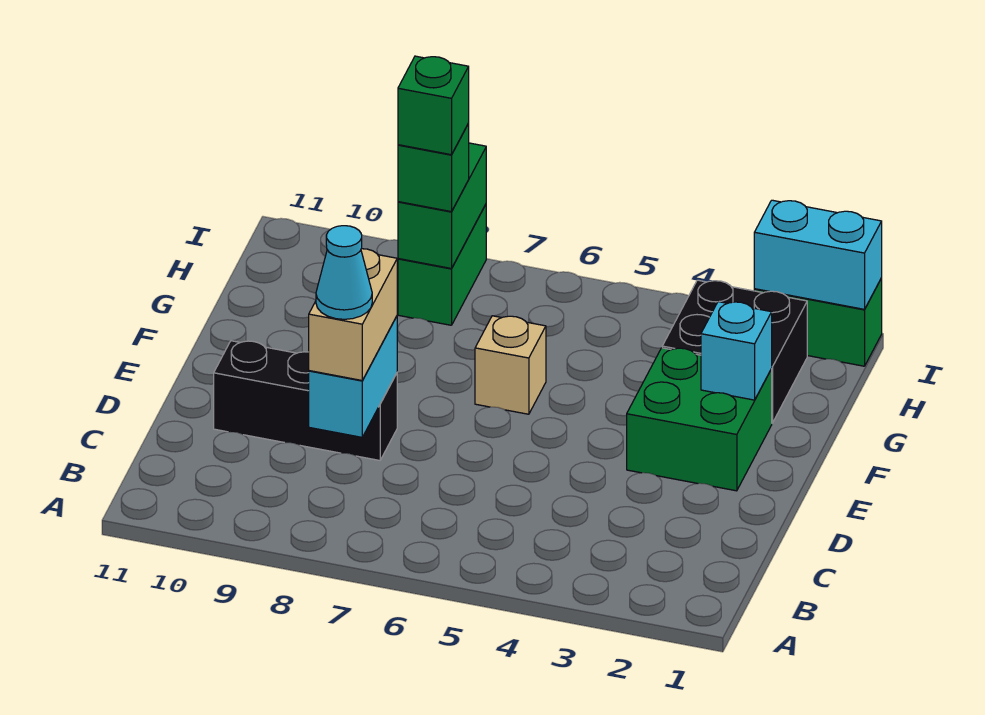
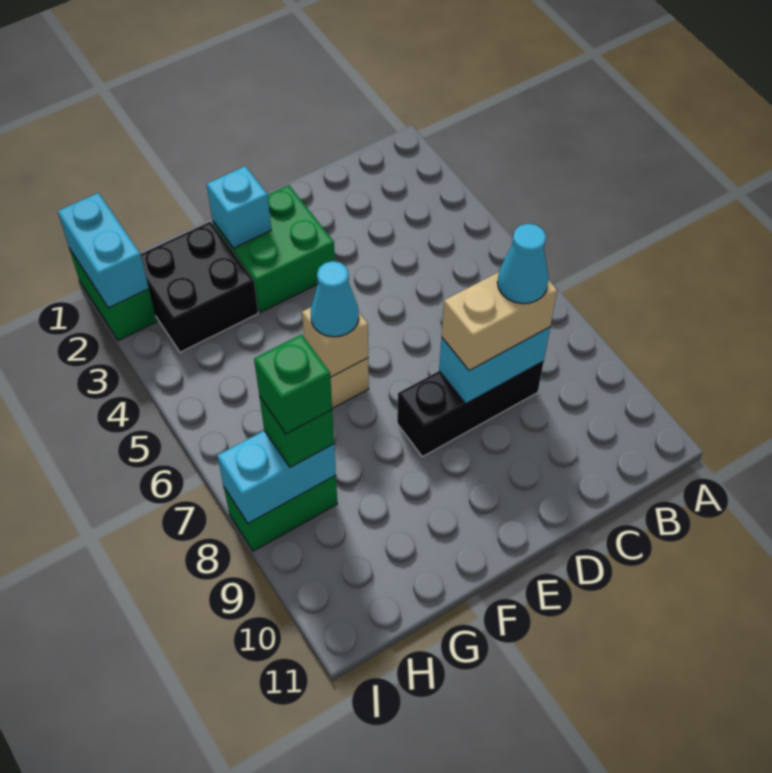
black brick D8:D10 level 1 -> black brick C8:E8 level 1
none -> tan brick F6 level 2
none -> cyan cone F6 level 3
green brick H8:I8 level 2 -> cyan brick H8:I8 level 2

